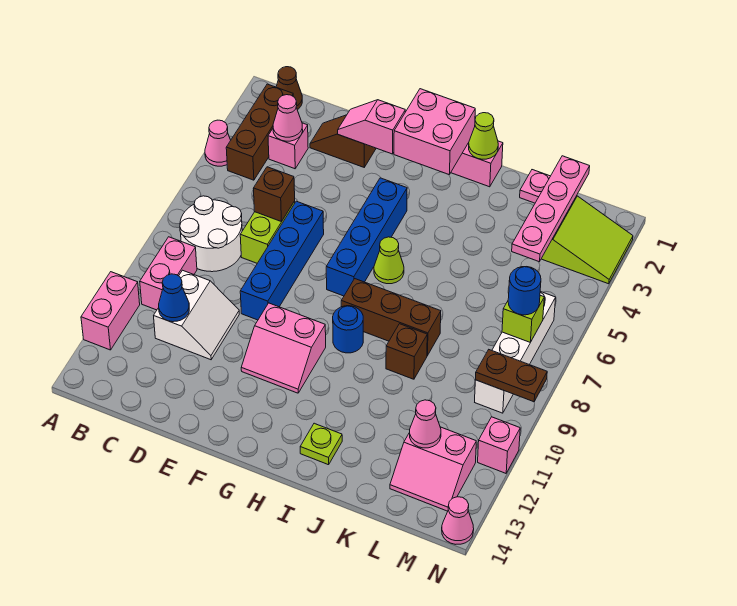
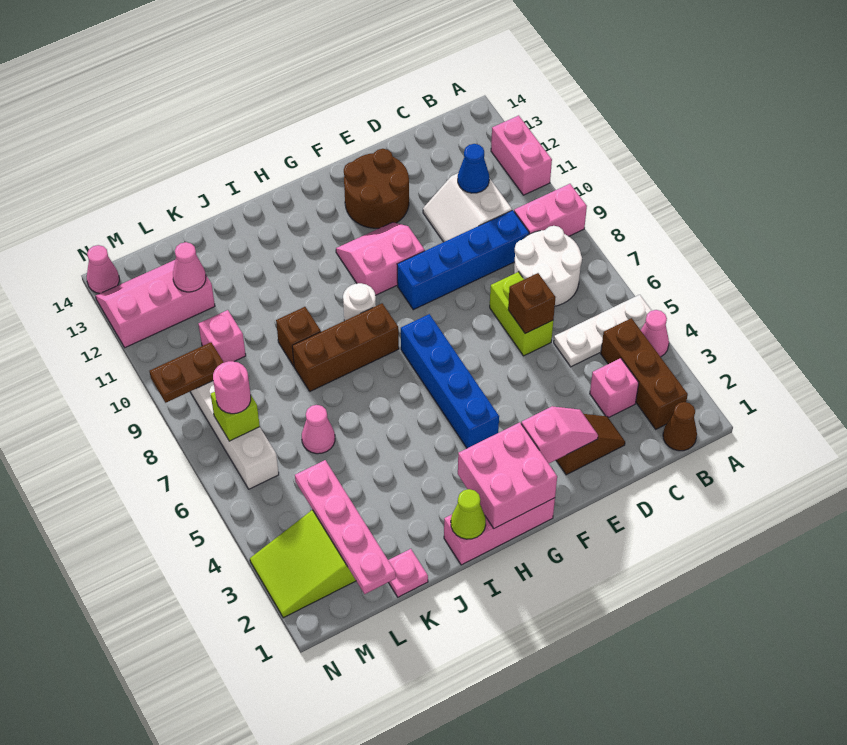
none -> white plate A5:C5 level 1
pink brick B9:B10 level 1 -> pink brick A9:B9 level 1
pink cone C3 level 2 -> pink cone K6 level 1
blue brick E6:E9 level 1 -> blue brick C9:F9 level 1
none -> brown round brick E12:F13 level 1
lime cone H6 level 1 -> none
blue round brick H9 level 1 -> white round brick H9 level 1
lime plate I13 level 1 -> none
pink slope L12:M13 level 1 top 12 -> pink slope L12:N13 level 1 top 12
blue round brick M7 level 3 -> pink round brick M7 level 3
pink brick N11 level 1 -> pink brick L10 level 1

